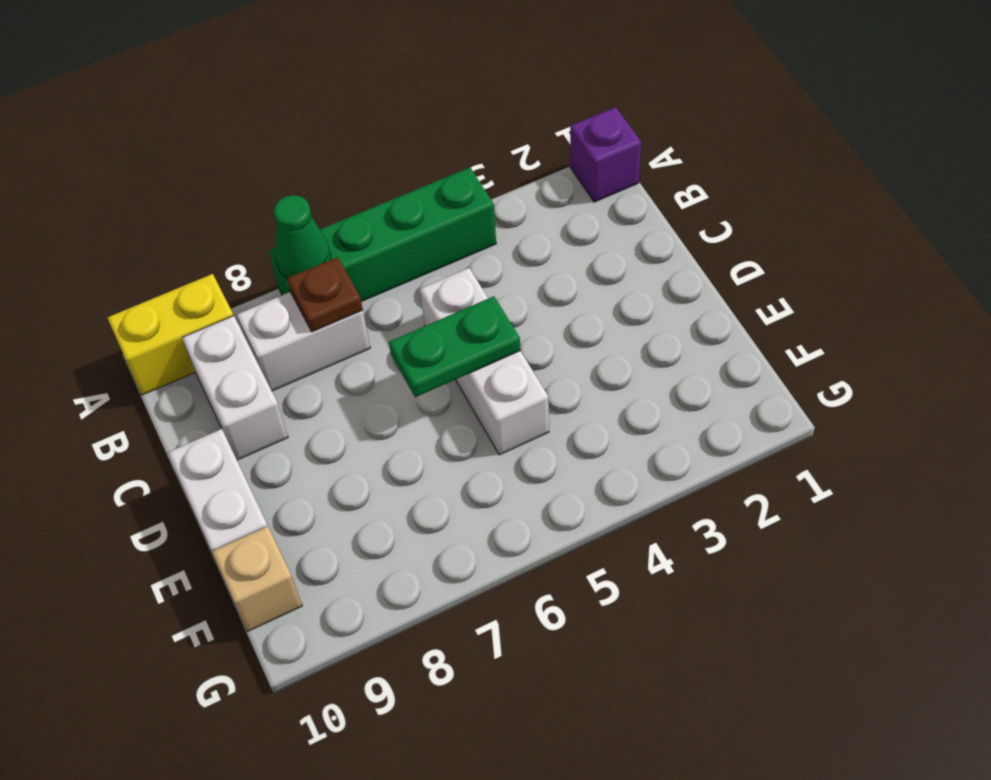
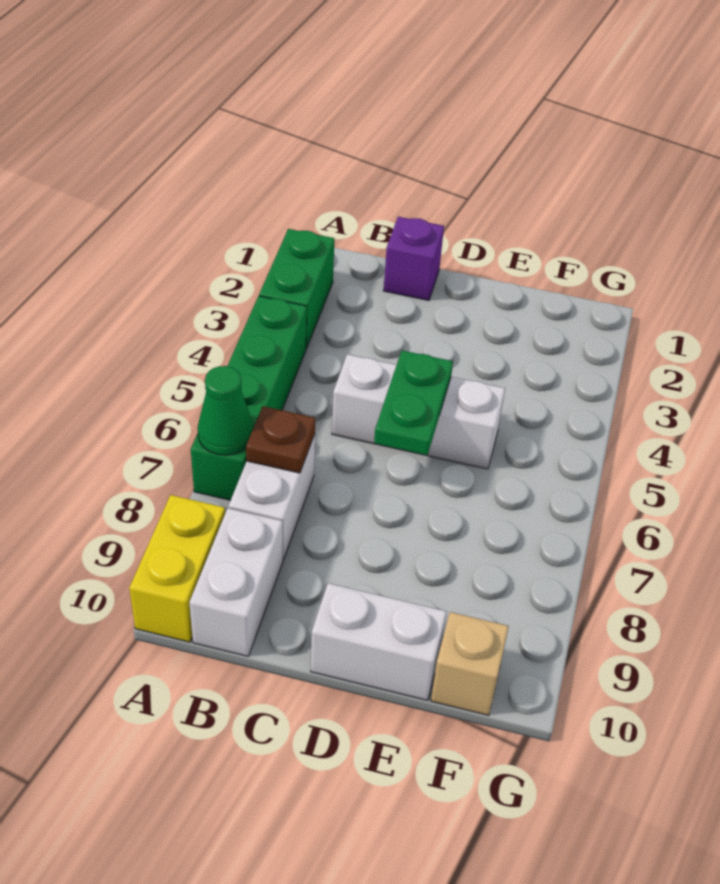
purple brick A1 level 1 -> purple brick C1 level 1
none -> green brick A2:A3 level 1
white brick B9:C9 level 1 -> white brick B9:B10 level 1

